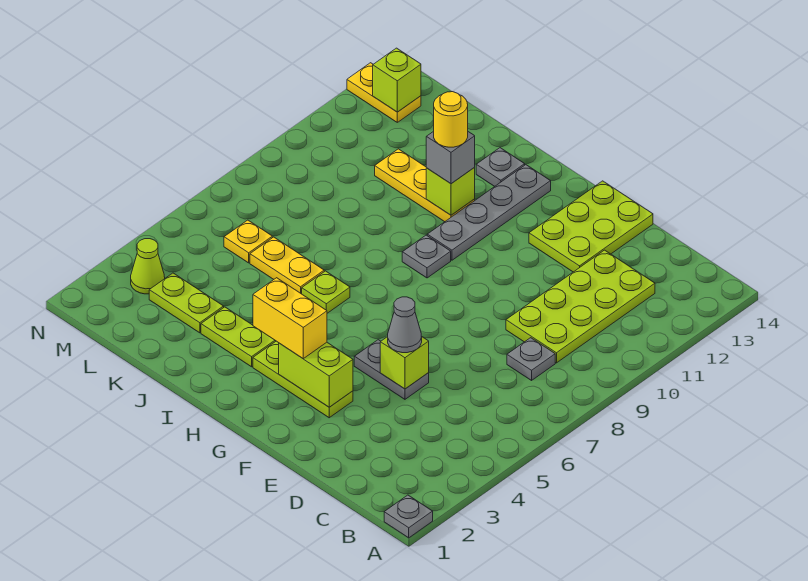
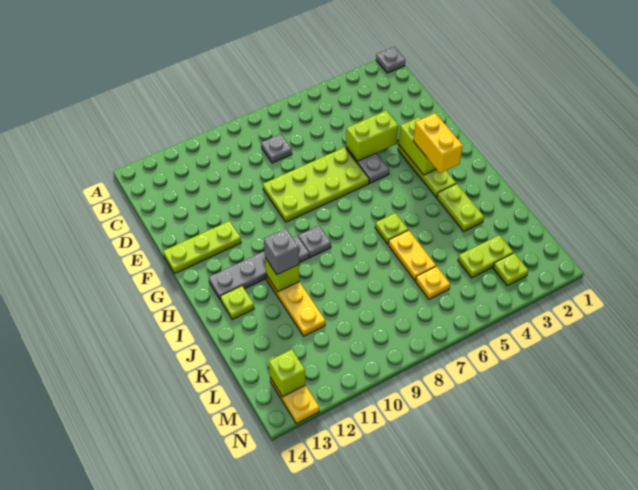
lime plate C9:D12 level 1 -> lime plate E6:F9 level 1
lime brick E5 level 2 -> lime brick E4:E5 level 2
grey cone E5 level 3 -> none
lime plate E12:F14 level 1 -> lime plate F12:F14 level 1
yellow round brick I11 level 4 -> none
grey plate I13 level 1 -> lime plate I13 level 1
lime plate K3:L3 level 1 -> lime plate L3:L4 level 1
lime cone M3 level 1 -> lime plate M3 level 1

